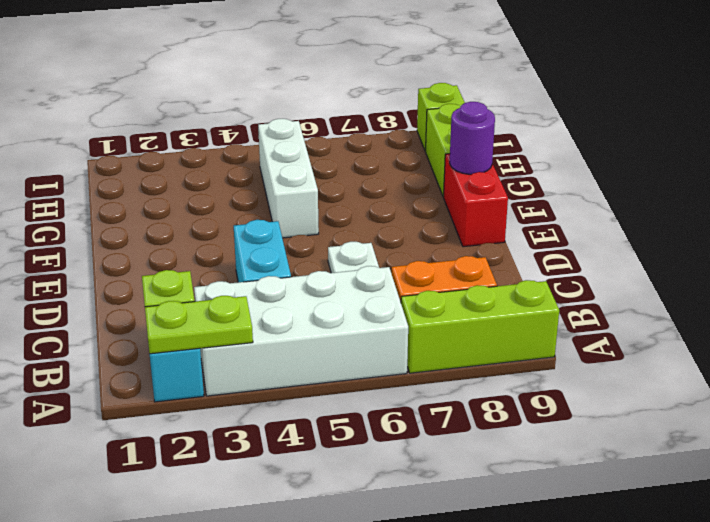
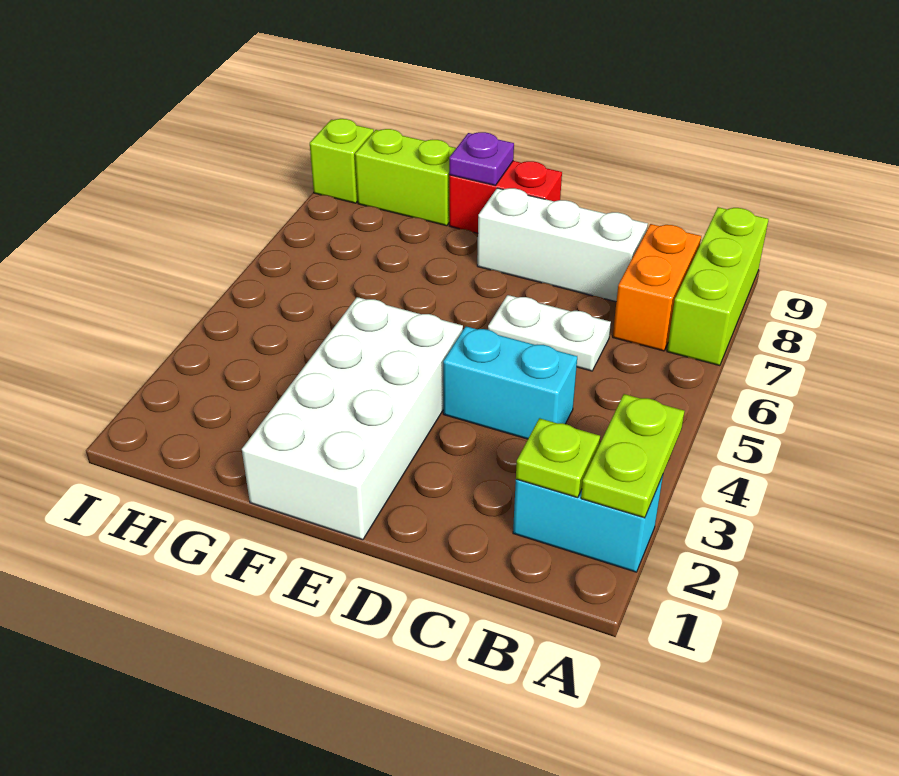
white brick A3:B6 level 1 -> white brick E1:F4 level 1
white brick F5:H5 level 1 -> white brick C8:E8 level 1
purple round brick F9 level 2 -> purple plate F9 level 2

